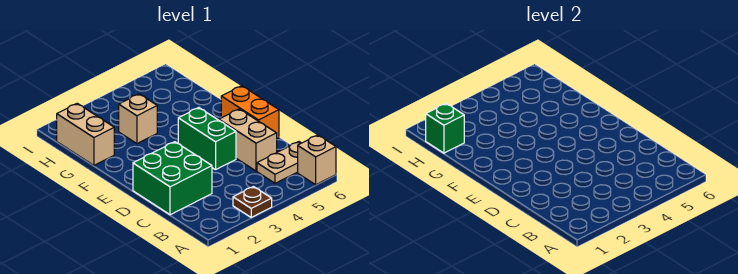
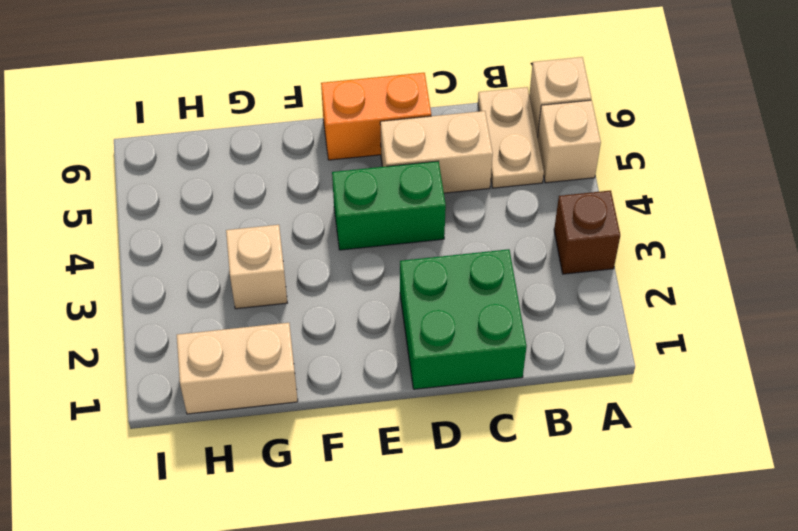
brown plate A3 level 1 -> brown brick A3 level 1
none -> tan brick A5 level 1
green brick H1 level 2 -> none

